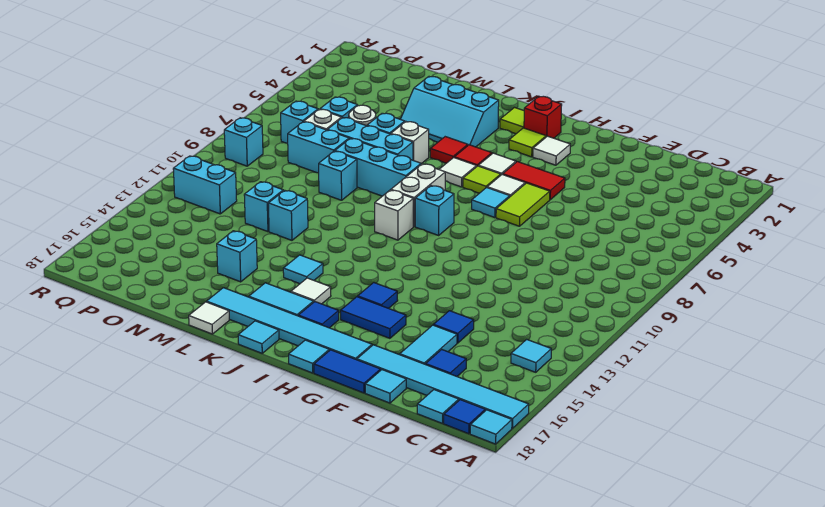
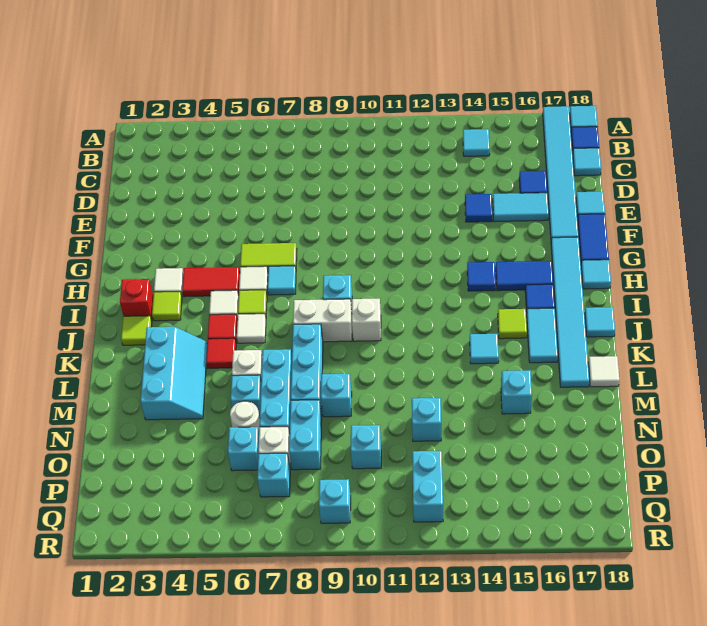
red tile G5:H5 level 1 -> red tile H4:H5 level 1
blue tile G15:H15 level 1 -> blue tile H15:H16 level 1
white tile J15 level 1 -> lime tile J15 level 1
cyan brick M12 level 1 -> cyan brick O10 level 1

